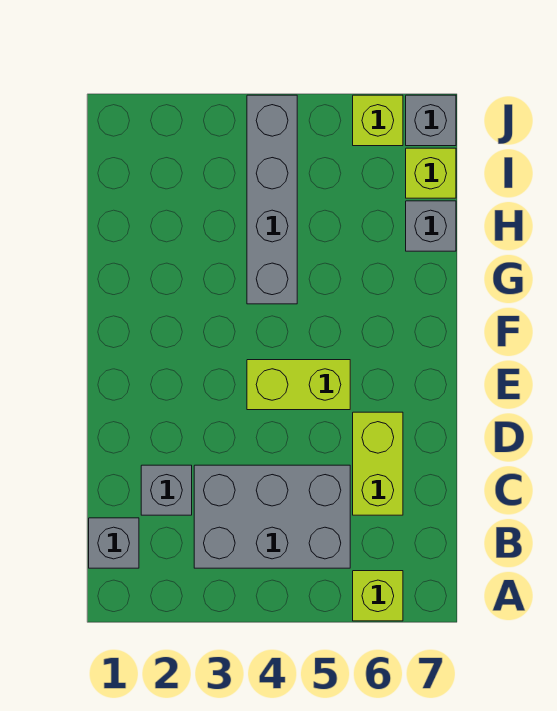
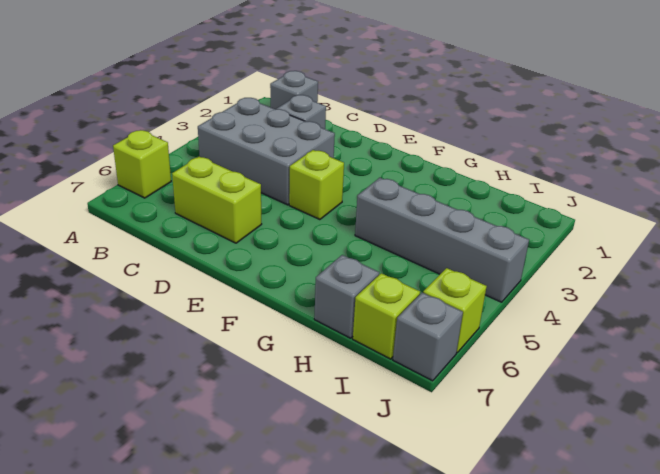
grey brick B3:C5 level 1 -> grey brick B3:D4 level 1
lime brick E4:E5 level 1 -> lime brick E4 level 1

